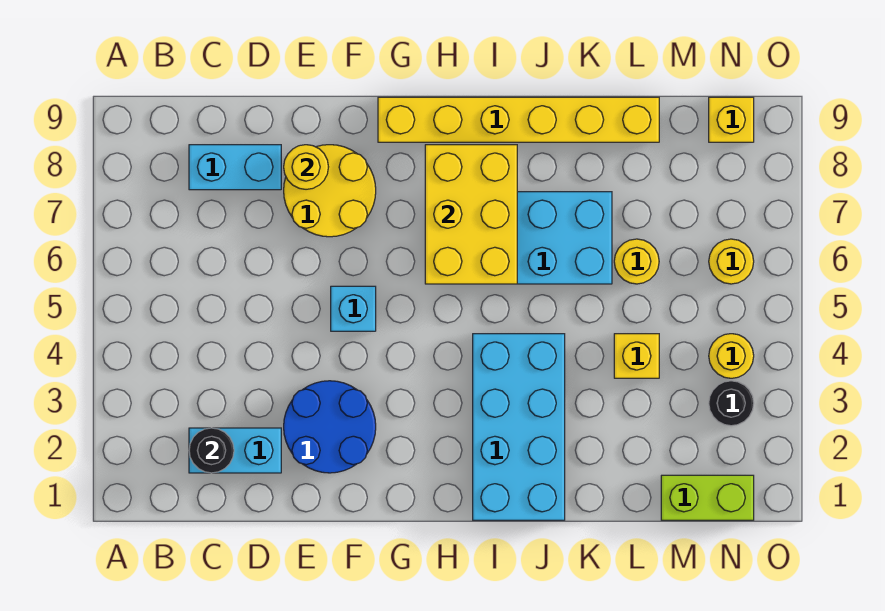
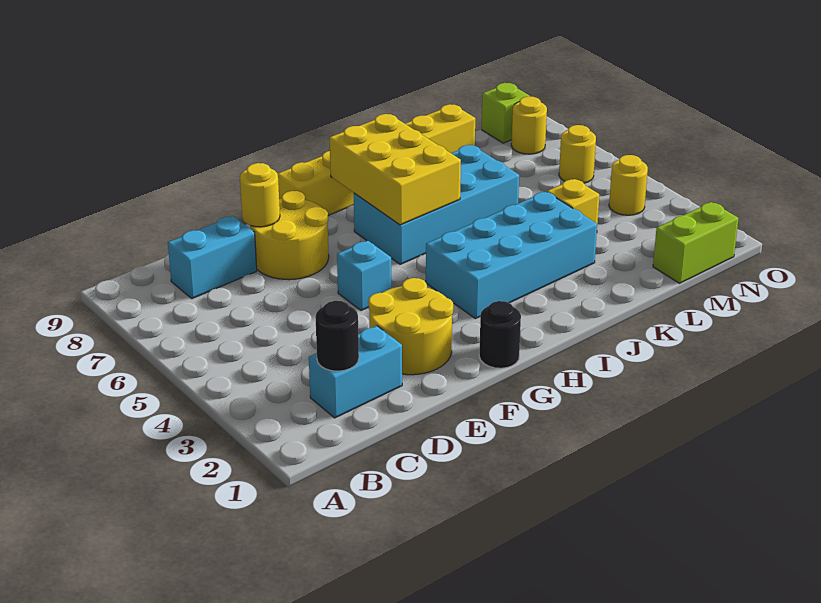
blue round brick E2:F3 level 1 -> yellow round brick E2:F3 level 1
cyan brick I1:J4 level 1 -> cyan brick H3:K4 level 1
yellow round brick L6 level 1 -> yellow round brick N8 level 1
black round brick N3 level 1 -> black round brick G1 level 1
yellow brick N9 level 1 -> lime brick N9 level 1

